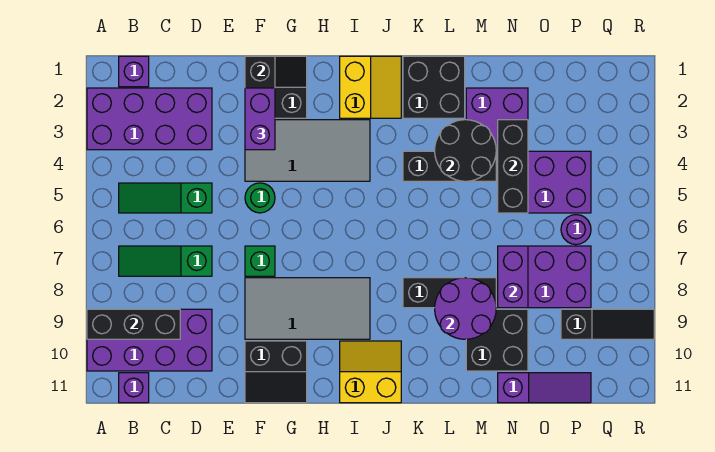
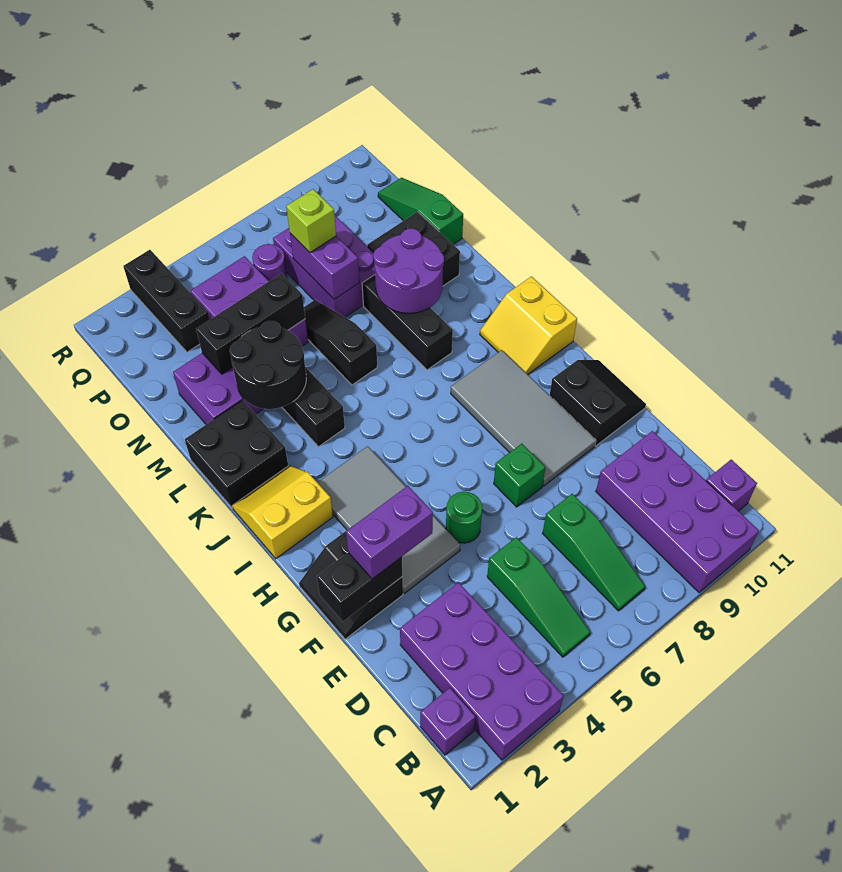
black brick A9:C9 level 2 -> black brick P3:R3 level 1
purple brick N7:N8 level 2 -> purple brick N7:O7 level 2
purple slope N11:P11 level 1 top N -> green slope N11:P11 level 1 top N
none -> lime brick O7 level 3
black slope P9:R9 level 1 top P -> black slope L6:N6 level 1 top L

